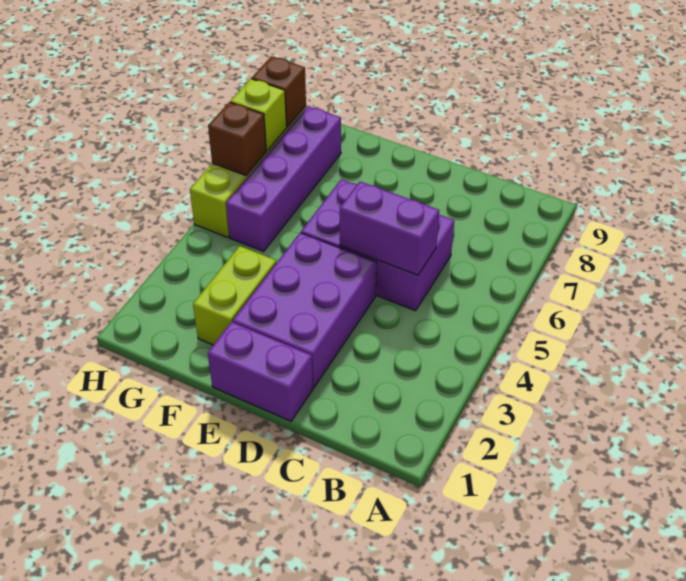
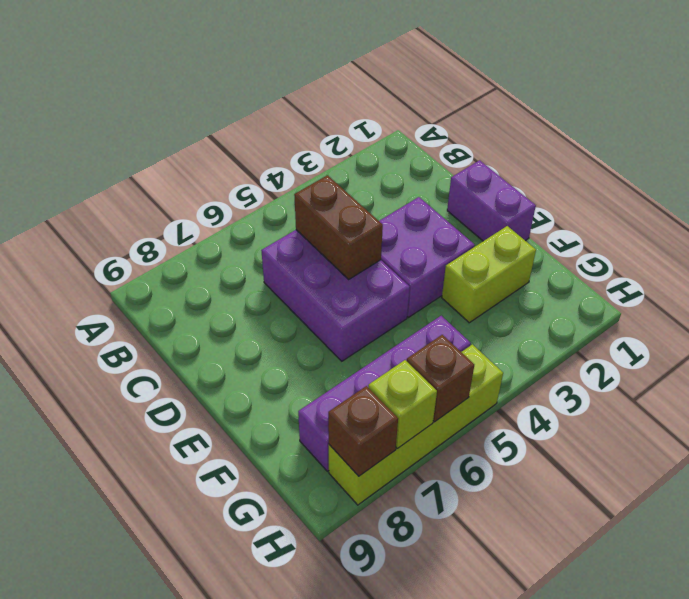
purple brick C5:D5 level 2 -> brown brick C5:D5 level 2
purple brick D2:E4 level 1 -> purple brick D3:E4 level 1

